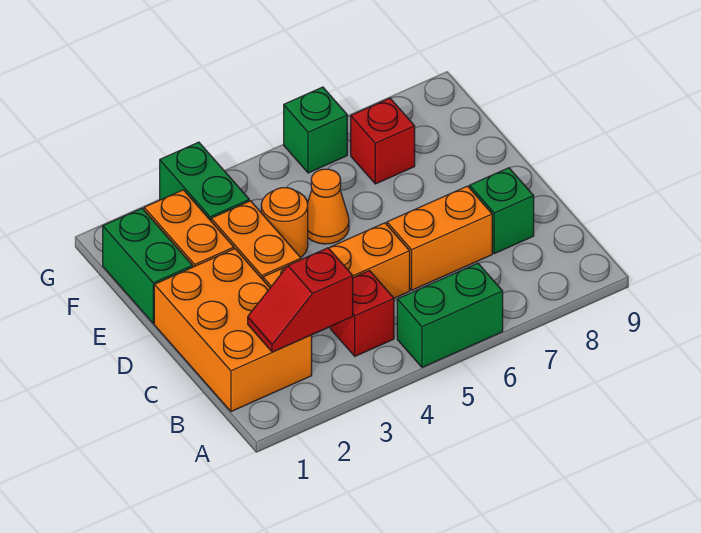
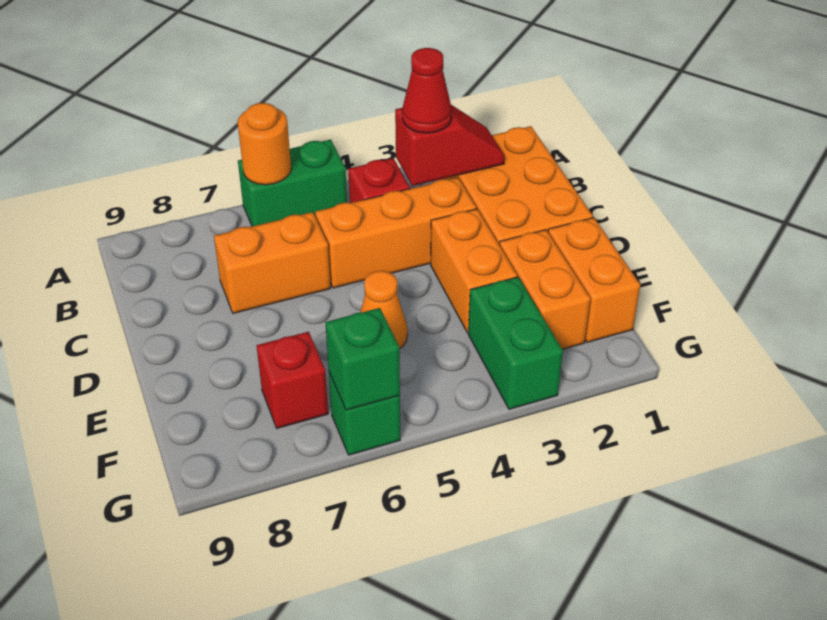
none -> red cone B3 level 3
green brick C8 level 1 -> green brick G6 level 2
green brick E1:F1 level 1 -> orange brick E1:F1 level 1
orange round brick E4 level 1 -> orange round brick A6 level 2

